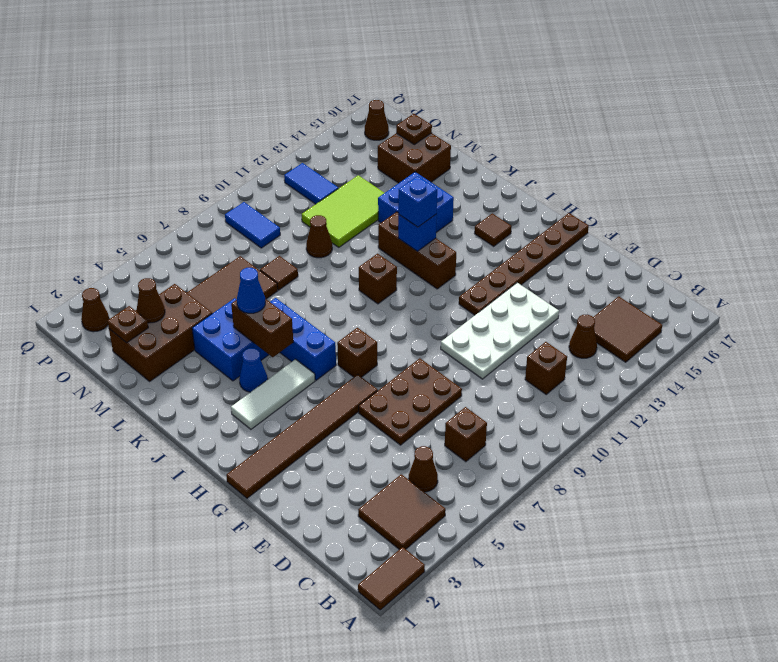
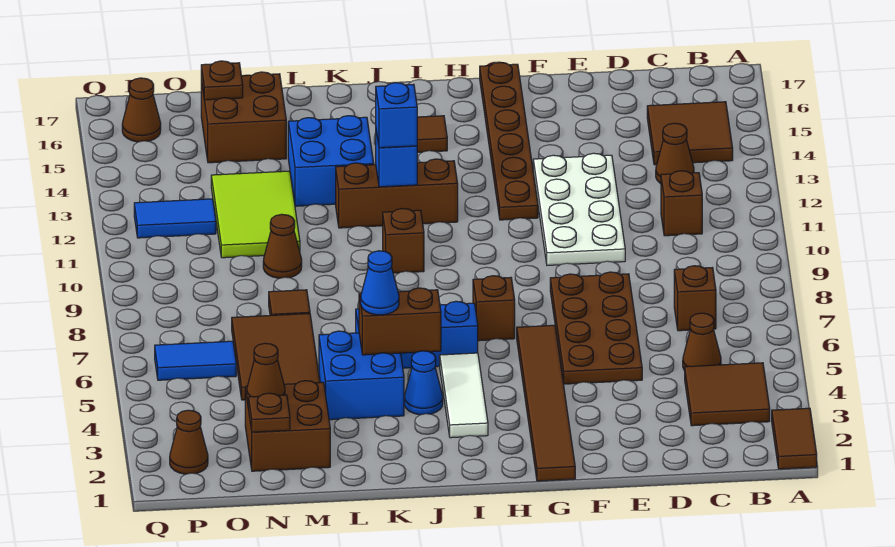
brown plate E6:F8 level 1 -> brown plate E5:F8 level 1
brown brick M2:N4 level 1 -> brown brick M2:N3 level 1
blue tile O9:P9 level 1 -> blue tile O6:P6 level 1

